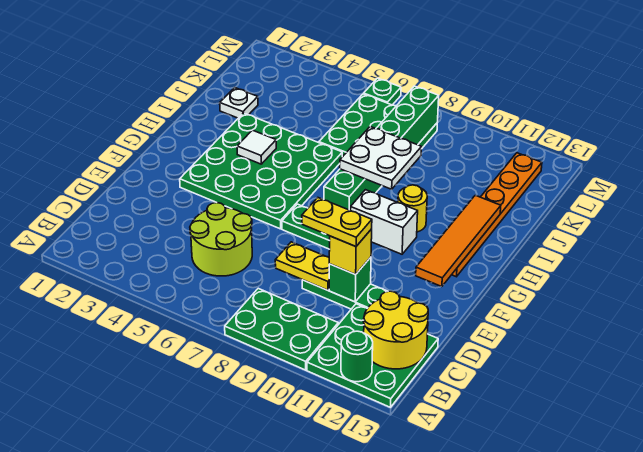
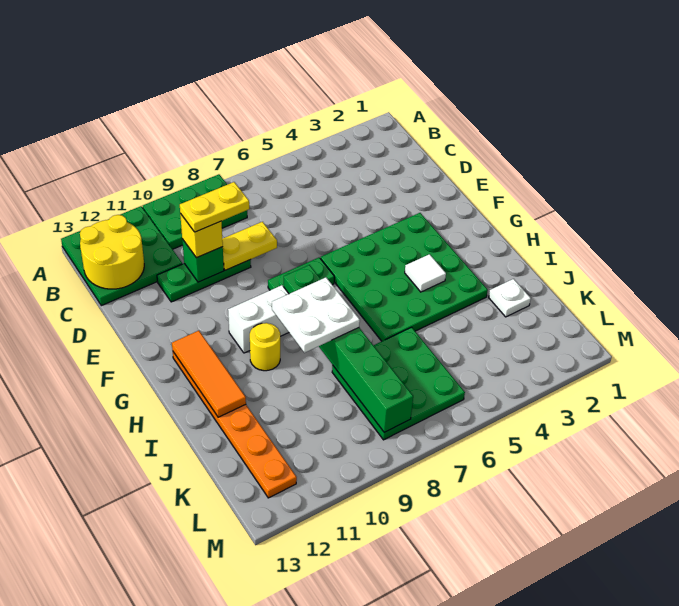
green round brick A12 level 2 -> none
lime round brick C5:D6 level 1 -> none
orange tile F12:I12 level 2 -> orange tile G12:I12 level 2
green plate M6 level 1 -> none

